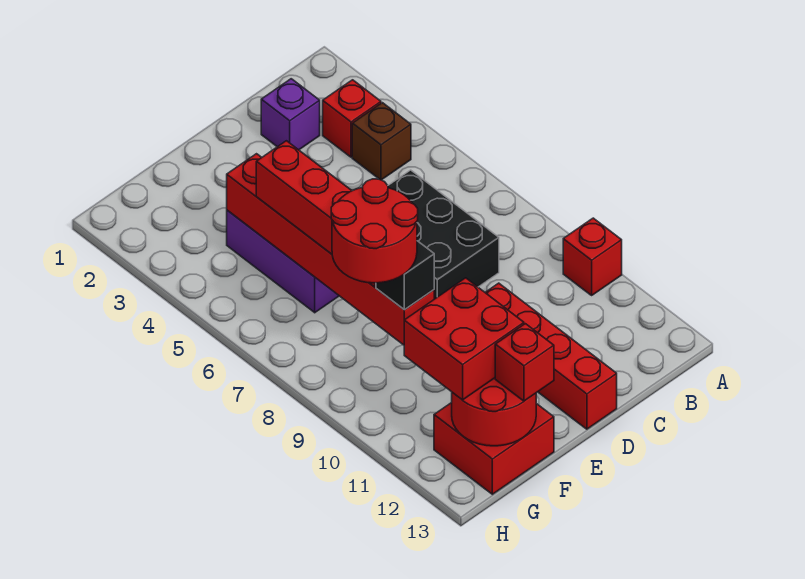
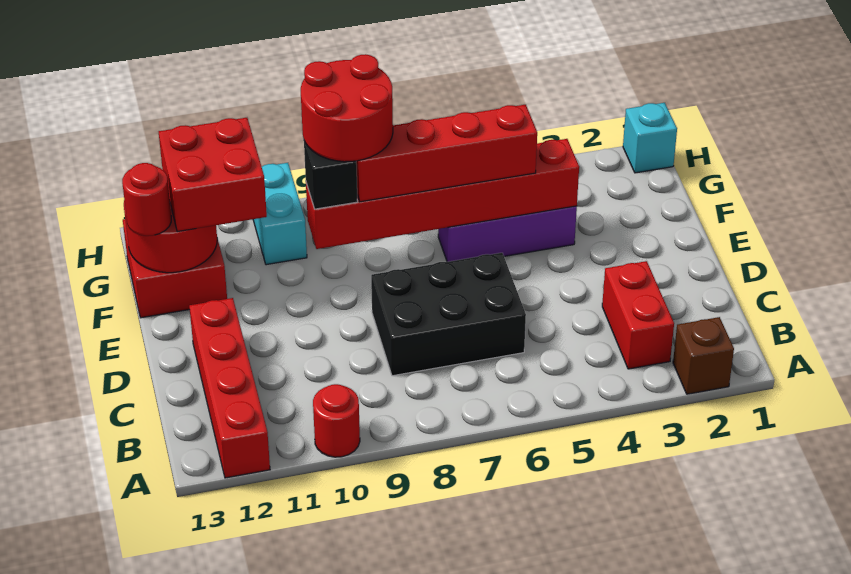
red brick A10 level 1 -> red round brick A10 level 1
red brick B3 level 1 -> red brick B3:C3 level 1
brown brick B4 level 1 -> brown brick A2 level 1
purple brick C2 level 1 -> none
red brick D10:D13 level 1 -> red brick A12:D12 level 1
red brick F13 level 3 -> red round brick F13 level 3
none -> cyan brick G10:H10 level 1
none -> cyan brick H1 level 1

